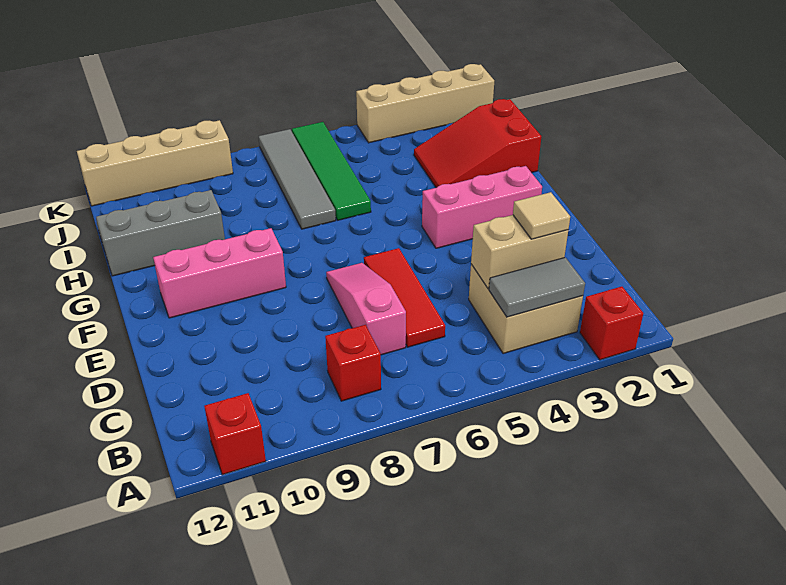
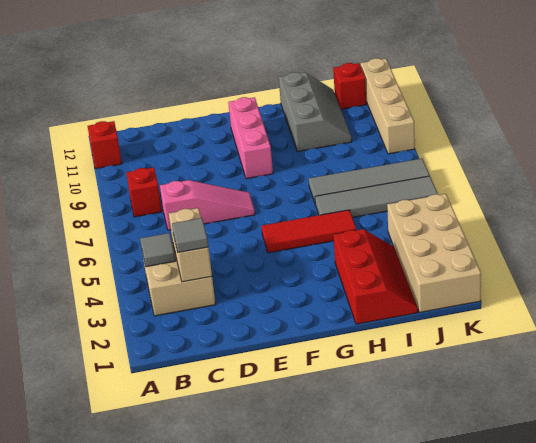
red brick A2 level 1 -> red brick J12 level 1
grey tile B3:B4 level 2 -> grey tile B4 level 2
tan tile C3 level 3 -> grey tile C3 level 3
red tile C6:E6 level 1 -> red tile F5:H5 level 1
pink brick F2:F4 level 1 -> none
red slope H1:I3 level 1 top 1 -> red slope H1:I3 level 1 top H
green tile H6:K6 level 1 -> grey tile H6:K6 level 1
tan brick K1:K4 level 1 -> tan brick J1:K4 level 1

